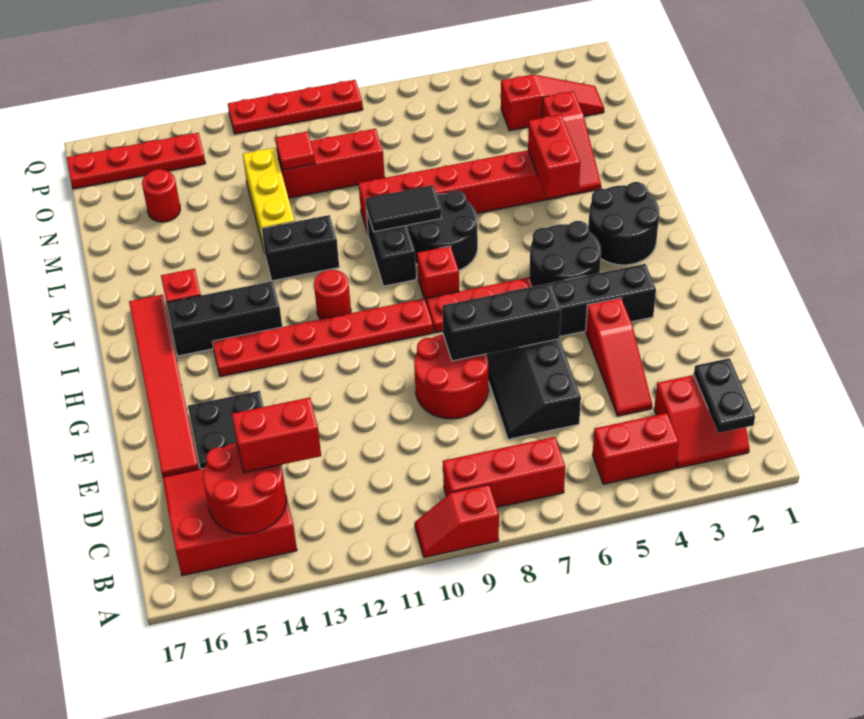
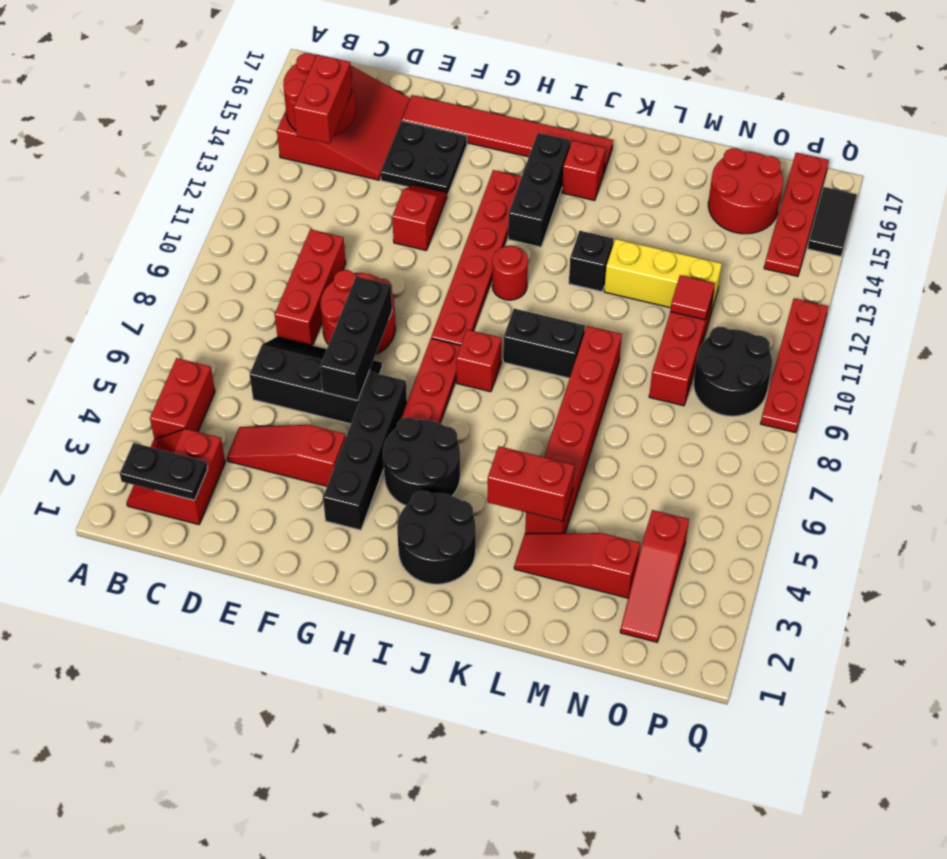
red slope A9:A10 level 1 top 9 -> red slope F12:F13 level 1 top 12
red brick B7:B9 level 1 -> red brick D8:D10 level 1
black round brick J7:K8 level 1 -> black round brick O9:P10 level 1
black tile K8:K9 level 2 -> black tile Q15:Q16 level 1
black brick K11:K12 level 1 -> black brick K12 level 1
red round brick N15 level 1 -> red round brick N15:O16 level 1

